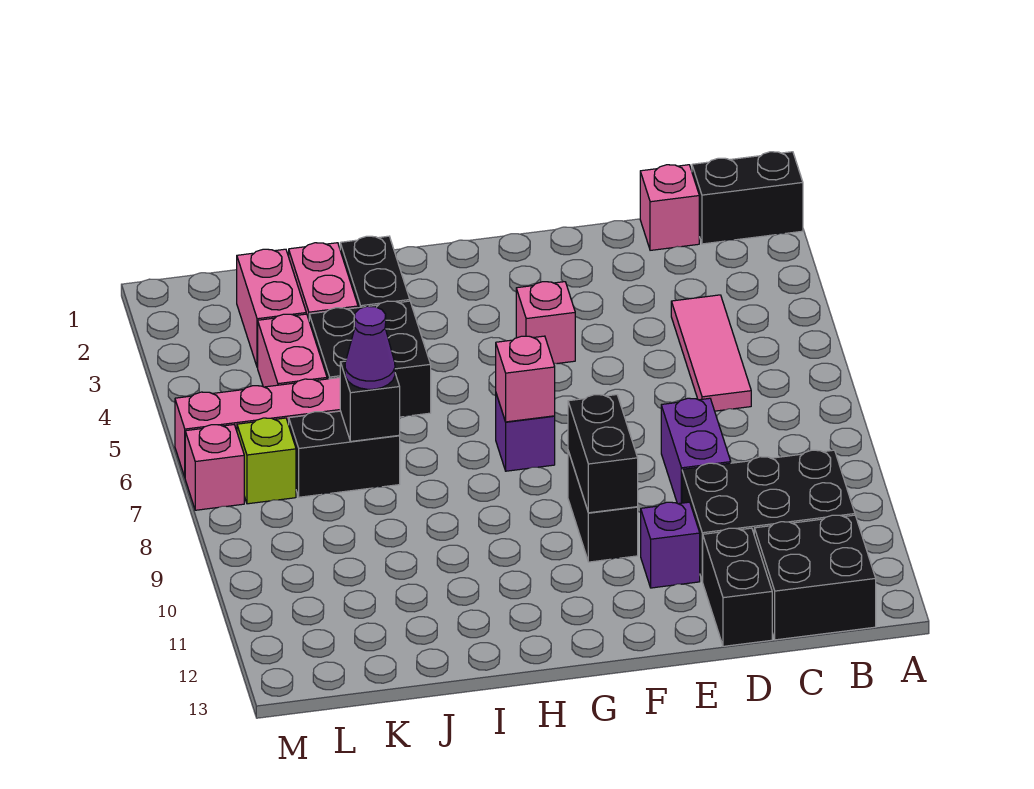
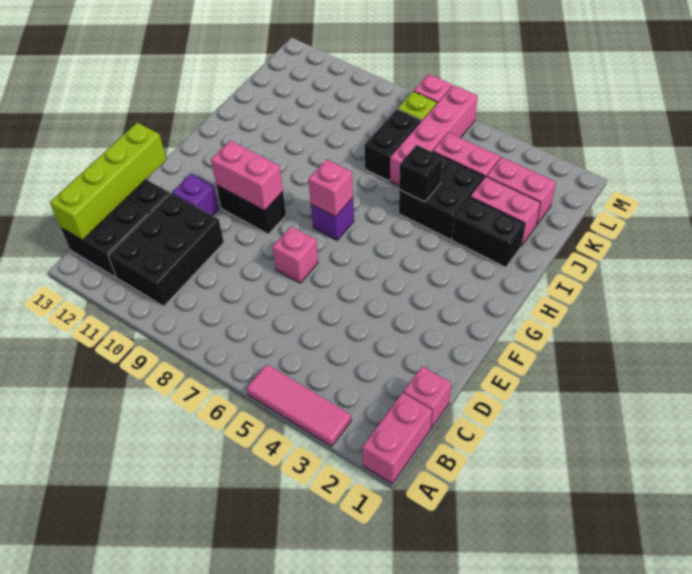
black brick A1:B1 level 1 -> pink brick A1:B1 level 1
none -> lime brick B13:E13 level 2
pink tile C4:C6 level 1 -> pink tile A3:A5 level 1
purple brick D8:D9 level 1 -> none
pink brick F4 level 1 -> pink brick E7 level 1
black brick F9:F10 level 2 -> pink brick F9:F10 level 2
black brick J7 level 2 -> black brick I5 level 2
purple cone J7 level 3 -> none

